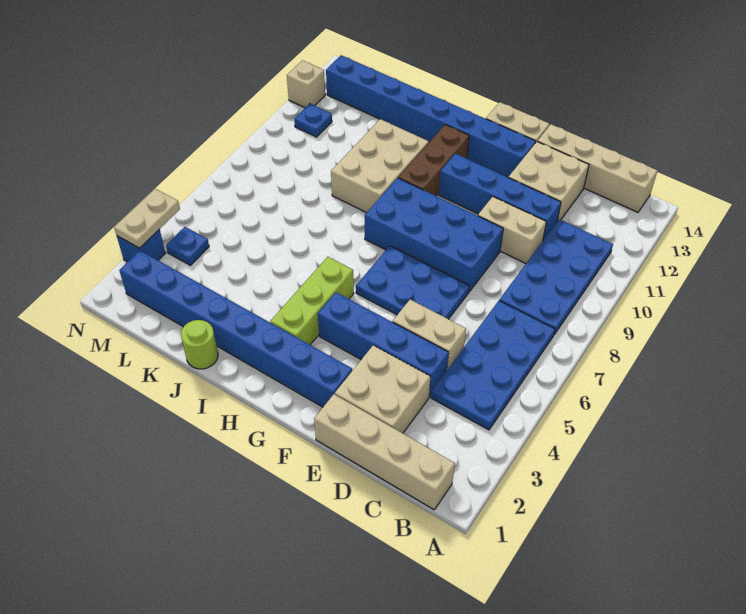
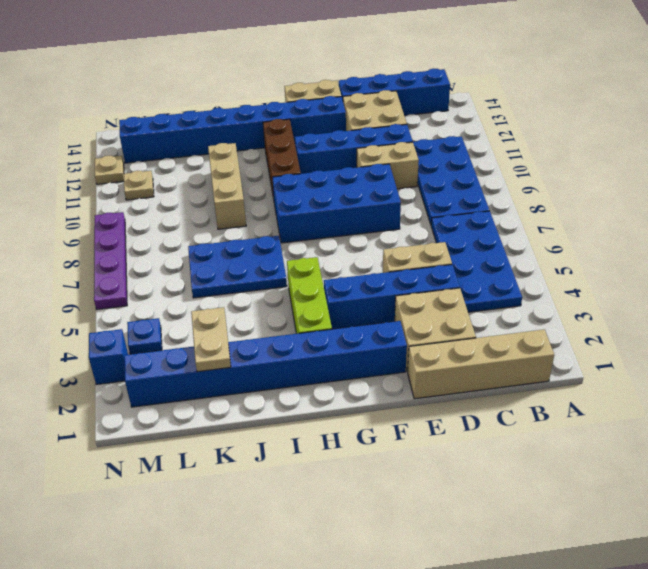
tan brick B14:E14 level 1 -> blue brick B14:E14 level 1
blue plate E6:G7 level 1 -> blue plate I6:K7 level 1
tan brick I9:J11 level 1 -> tan brick J9:J11 level 1
lime round brick J1 level 1 -> none
blue plate M11 level 1 -> tan plate M11 level 1
tan plate N3:N4 level 2 -> tan plate K2:K3 level 2
none -> purple plate N6:N9 level 1
tan brick N12 level 1 -> tan plate N12 level 1

